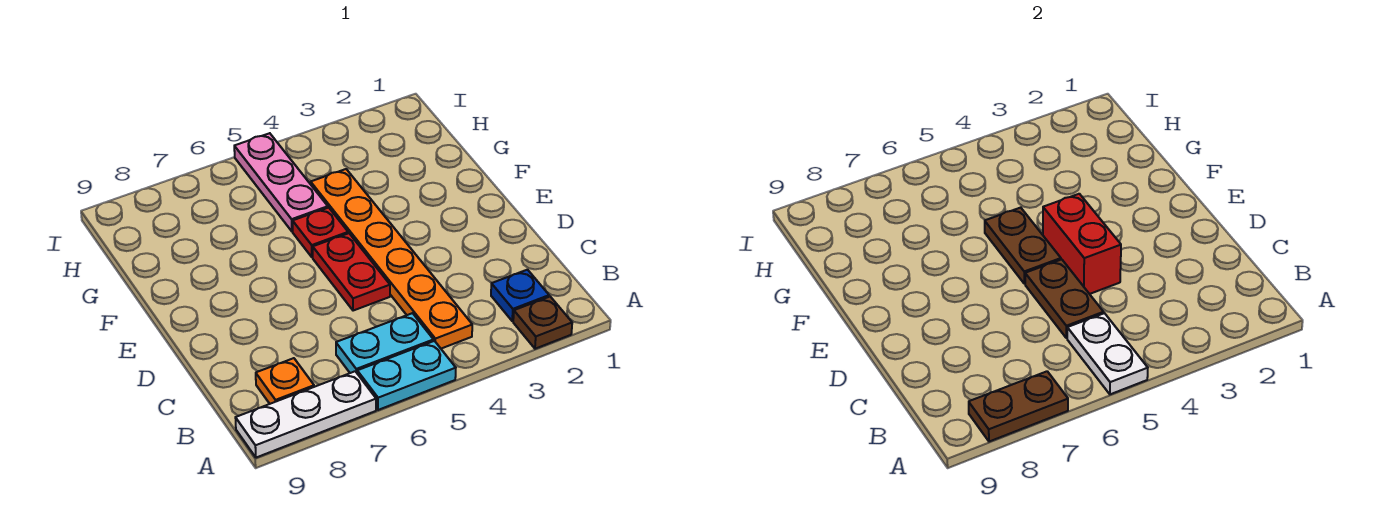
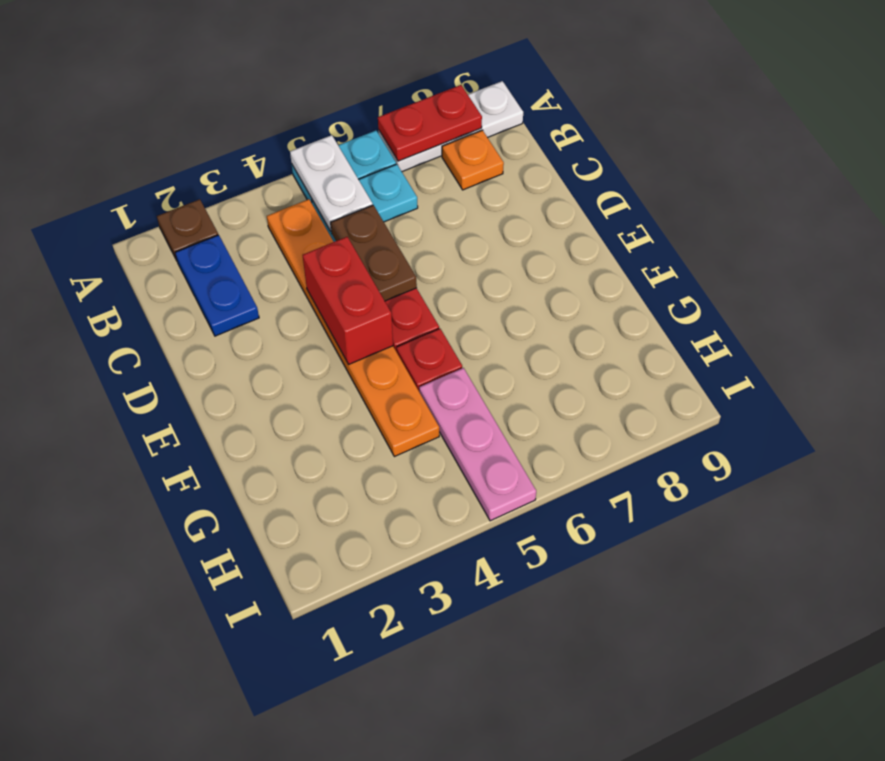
brown plate A7:A8 level 2 -> red plate A7:A8 level 2
blue plate B2 level 1 -> blue plate B2:C2 level 1
brown plate E5:F5 level 2 -> none

